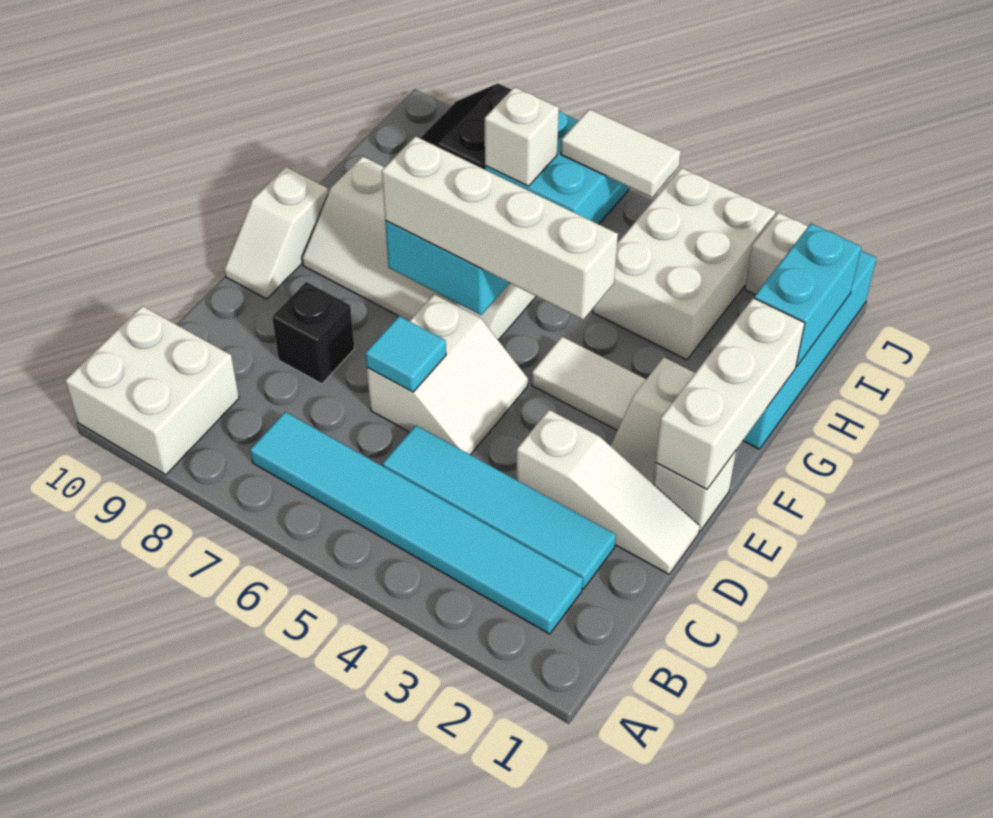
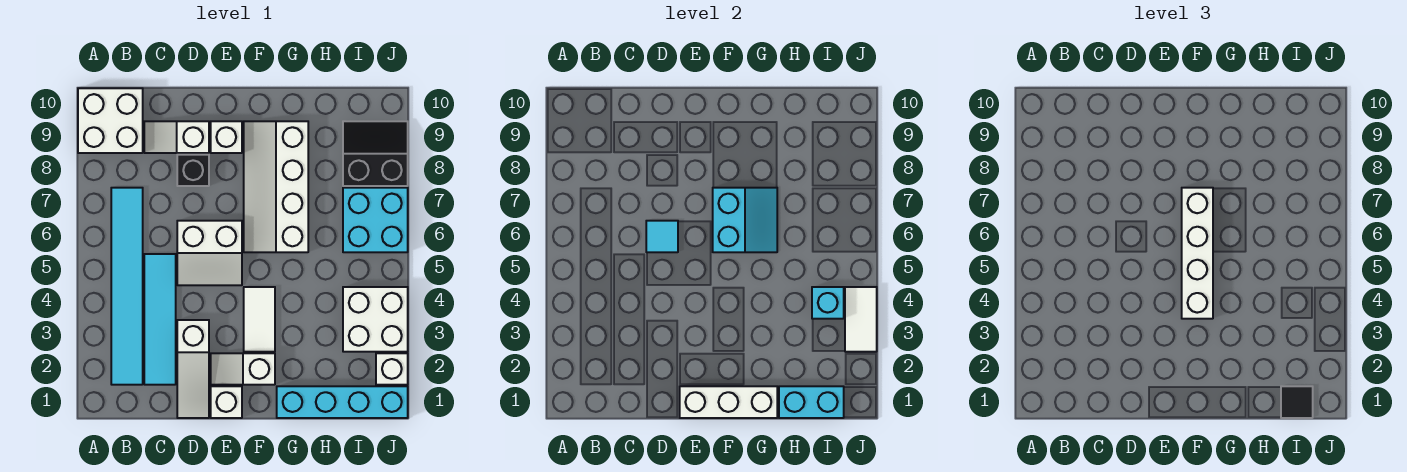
white slope E10:F10 level 1 top F -> white slope C9:D9 level 1 top D
white brick H3:J4 level 1 -> white brick I3:J4 level 1
none -> black tile I1 level 3
none -> cyan brick I4 level 2
white brick I7 level 2 -> white brick E9 level 1
white tile J5:J6 level 2 -> white tile J3:J4 level 2

